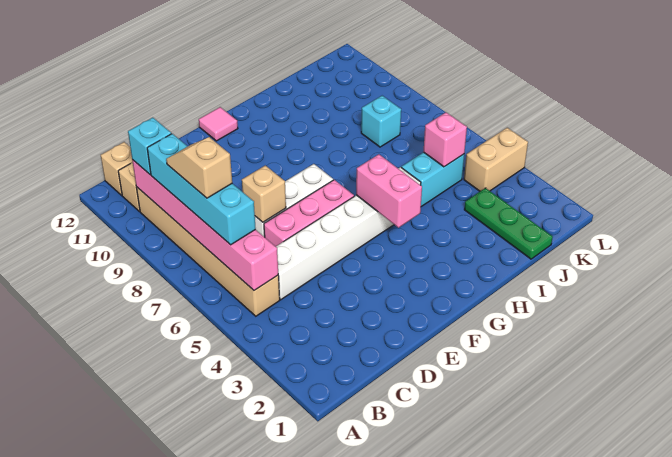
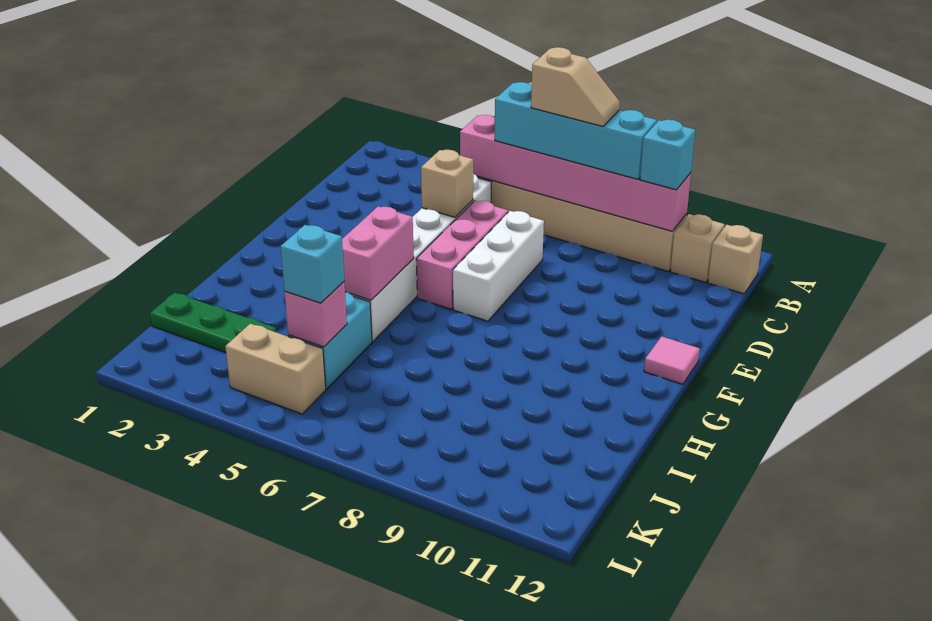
tan brick D7 level 2 -> tan brick D5 level 2
pink brick G4:G5 level 2 -> pink brick G5:H5 level 2
cyan brick J8 level 1 -> cyan brick J5 level 3
tan brick K4:L4 level 1 -> tan brick K4:K5 level 1

